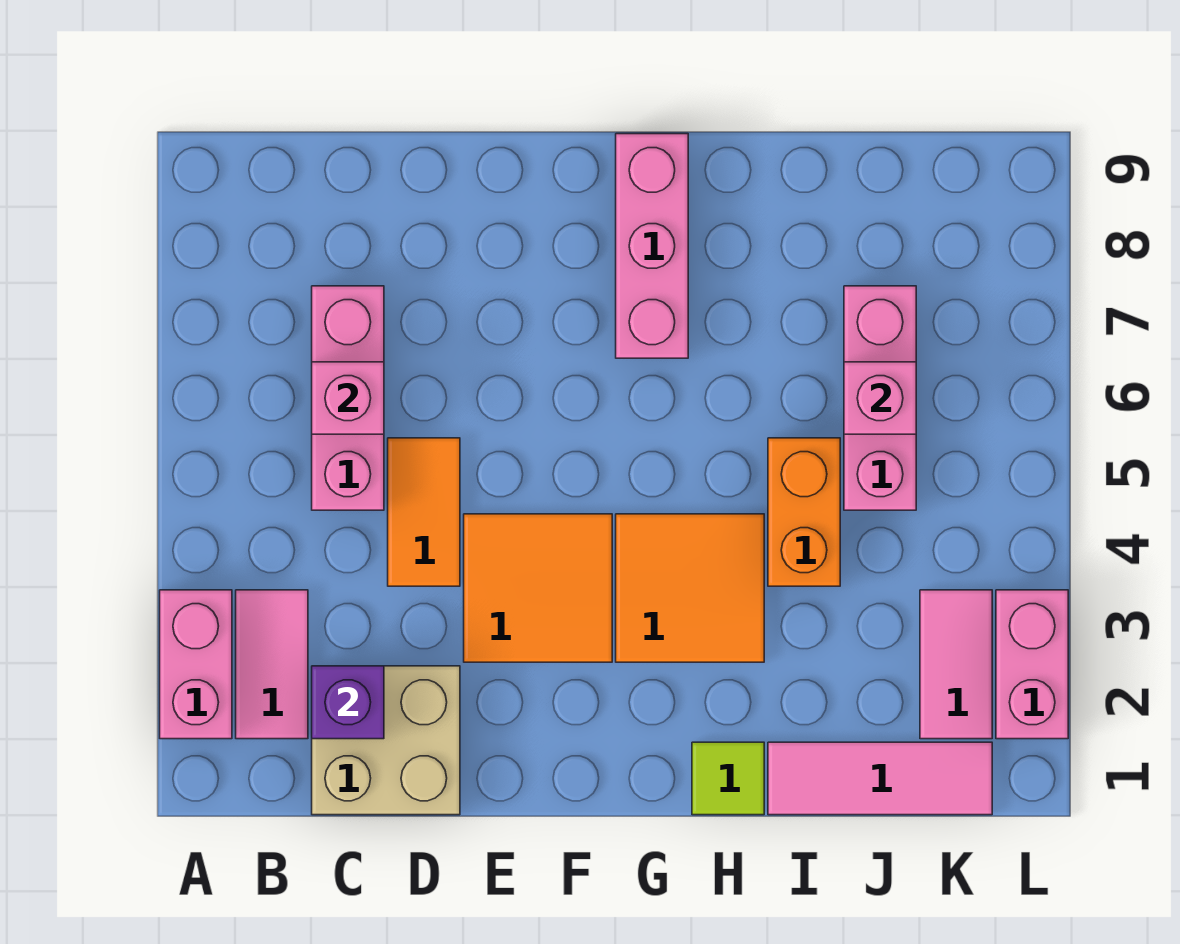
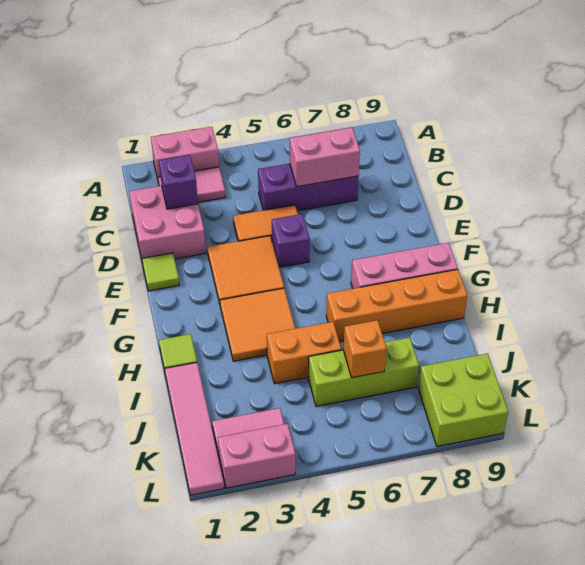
tan brick C1:D2 level 1 -> pink brick C1:D2 level 1
pink brick C5:C7 level 1 -> purple brick C5:C7 level 1
pink brick C6 level 2 -> pink brick C6:C7 level 2
none -> lime tile E1 level 1
none -> purple brick E5 level 1
none -> orange brick H6:H9 level 1
pink tile I1:K1 level 1 -> pink tile I1:L1 level 1
pink brick J5:J7 level 1 -> lime brick J5:J7 level 1
pink brick J6 level 2 -> orange brick J6 level 2
none -> lime brick K8:L9 level 1

